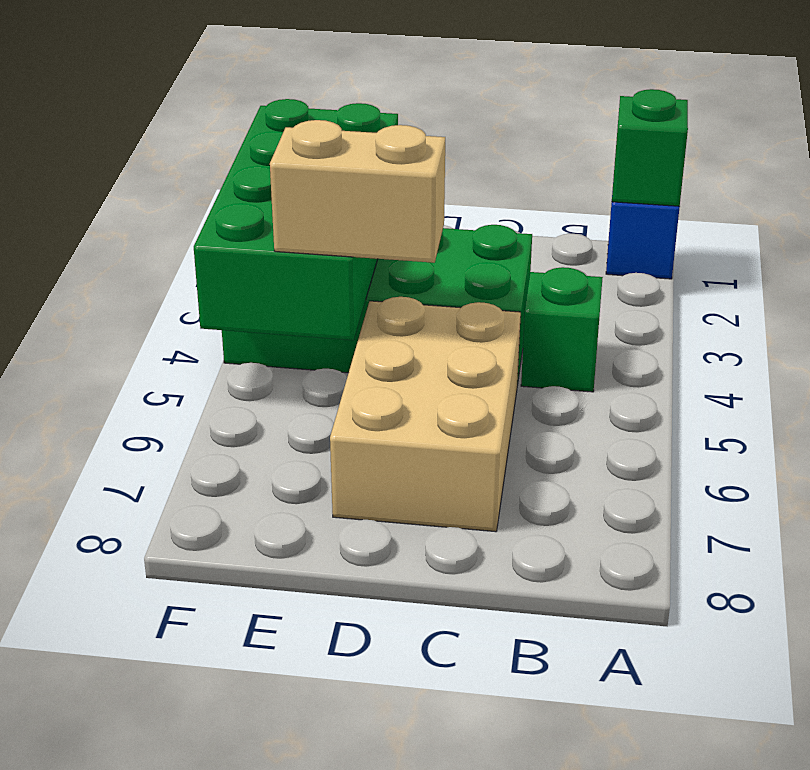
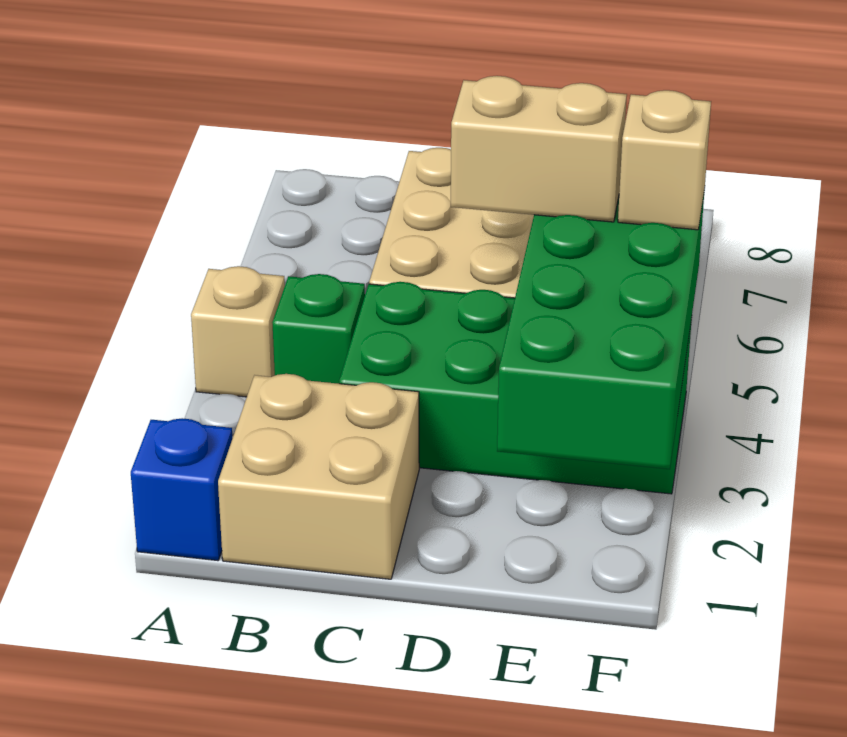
green brick A1 level 2 -> none
none -> tan brick A4 level 1
none -> tan brick B1:C2 level 1
none -> tan brick F5 level 3

